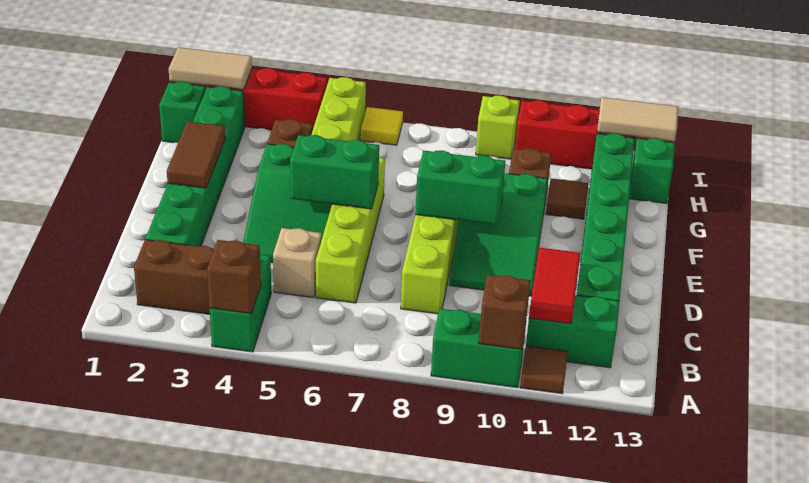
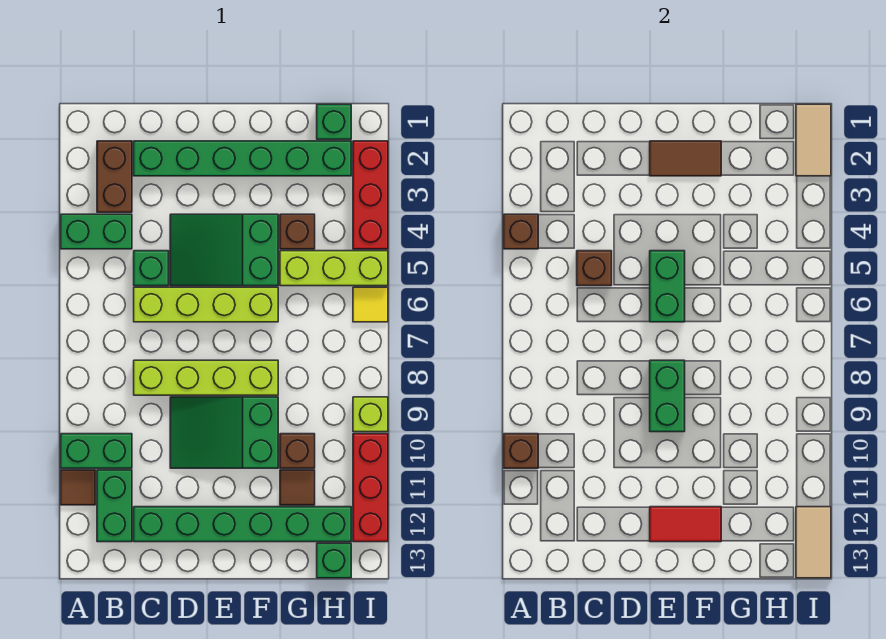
green brick A9:A10 level 1 -> green brick A10:B10 level 1
red tile B11:C11 level 2 -> red tile E12:F12 level 2
tan brick C5 level 1 -> green brick C5 level 1
none -> brown brick C5 level 2

